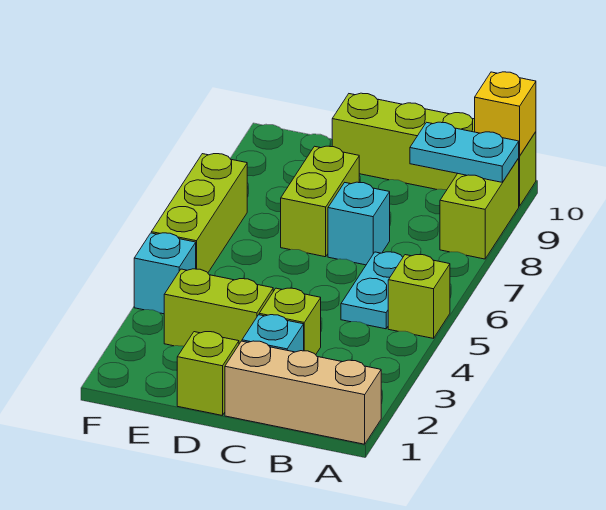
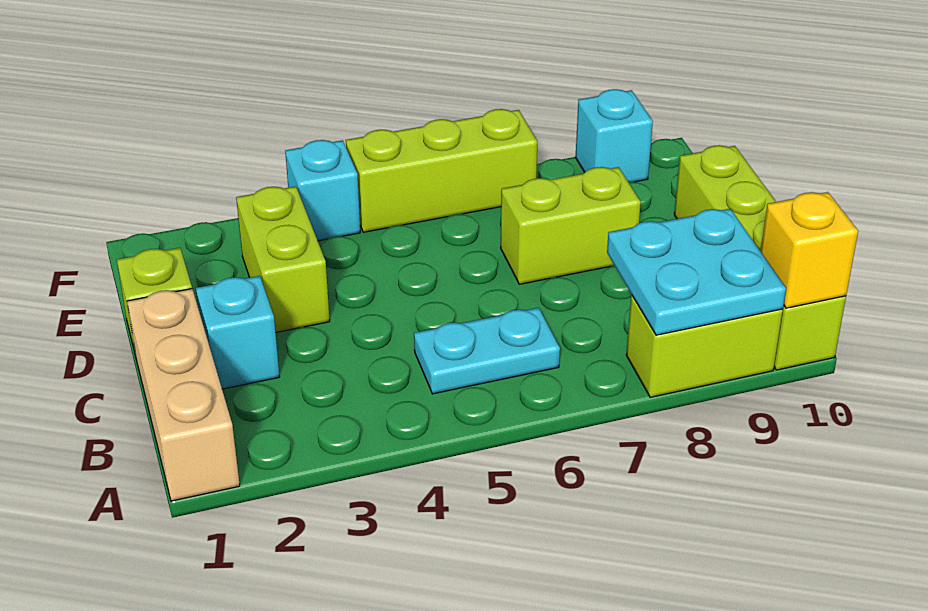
lime brick A5 level 1 -> none
cyan plate A9:B9 level 2 -> cyan plate A8:B9 level 2
lime brick C3 level 1 -> none
cyan brick C7 level 1 -> cyan brick F9 level 1

